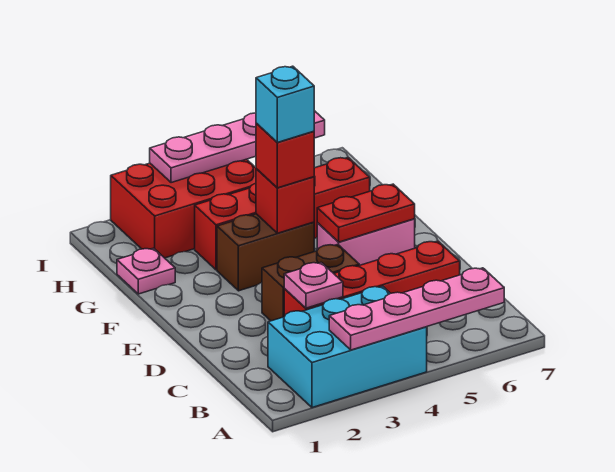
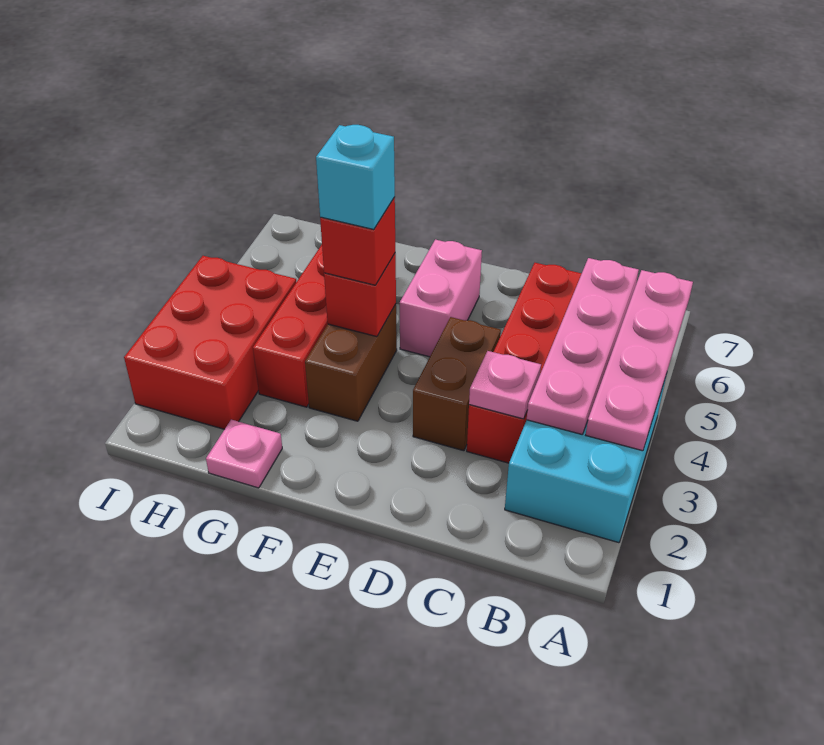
red plate E5:E6 level 2 -> none
pink plate I3:I6 level 2 -> pink plate B3:B6 level 2

